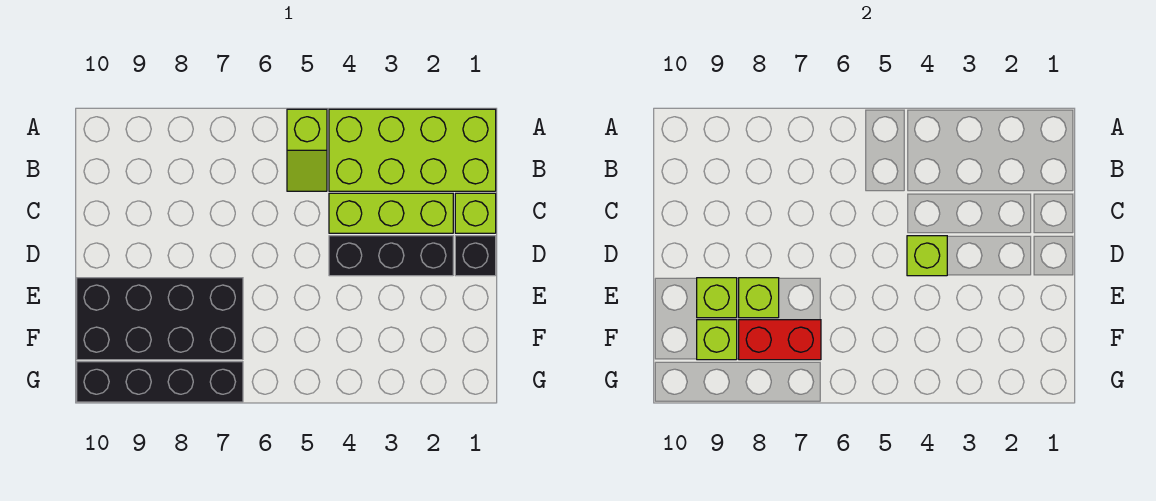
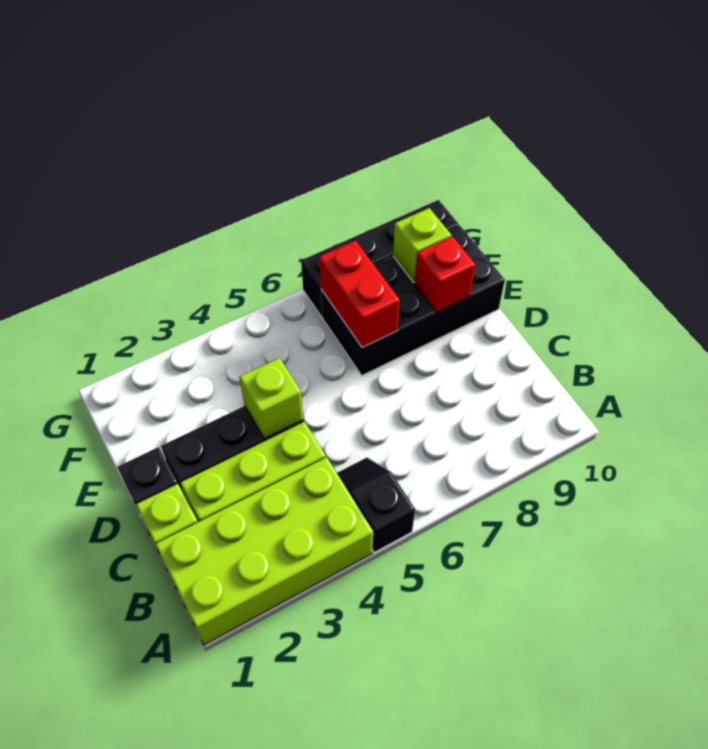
lime slope A5:B5 level 1 top A -> black slope A5:B5 level 1 top A
lime brick E8 level 2 -> none
lime brick E9 level 2 -> red brick E9 level 2
red brick F7:F8 level 2 -> red brick E7:F7 level 2

